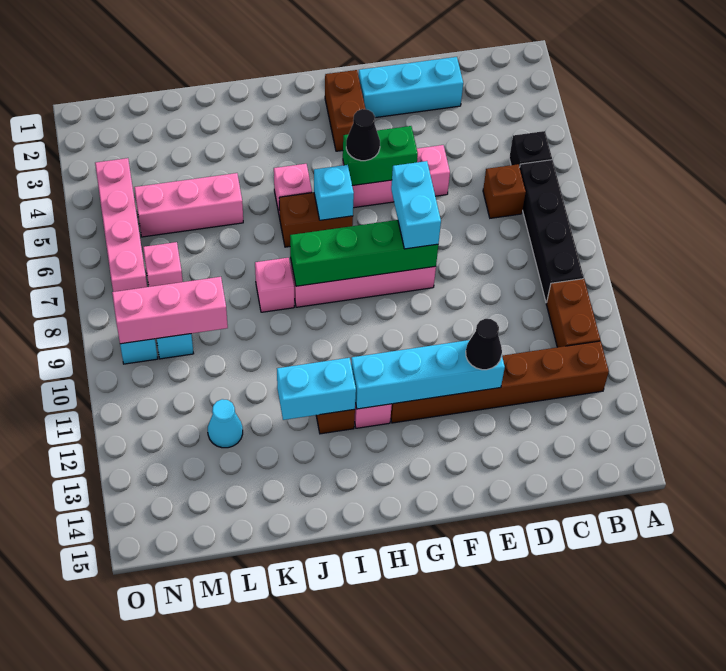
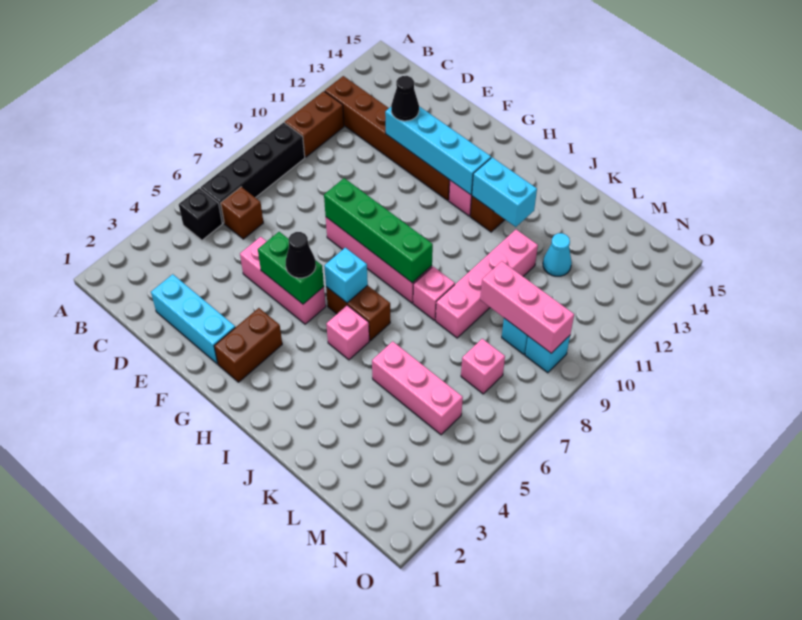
cyan brick F7:F8 level 3 -> none
pink brick N4:N7 level 1 -> pink brick K8:K11 level 1

